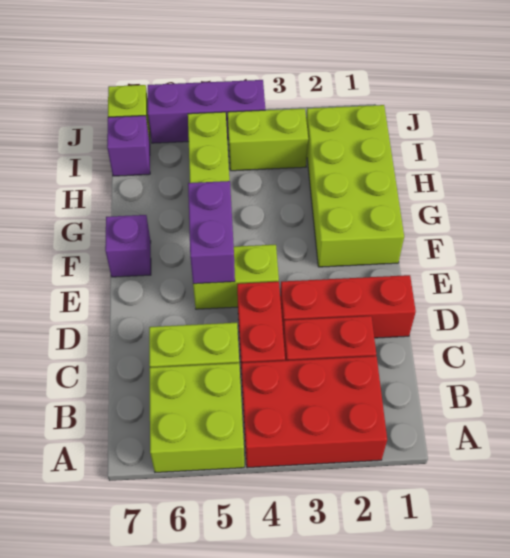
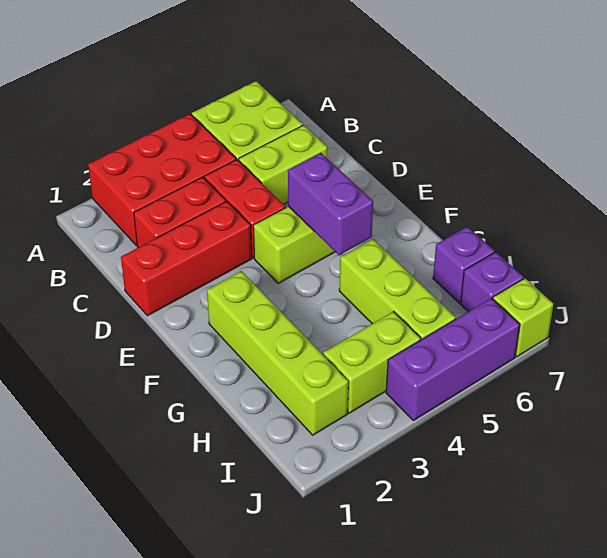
lime brick F1:I2 level 1 -> lime brick F2:I2 level 1
purple brick F7 level 1 -> purple brick H7 level 1

